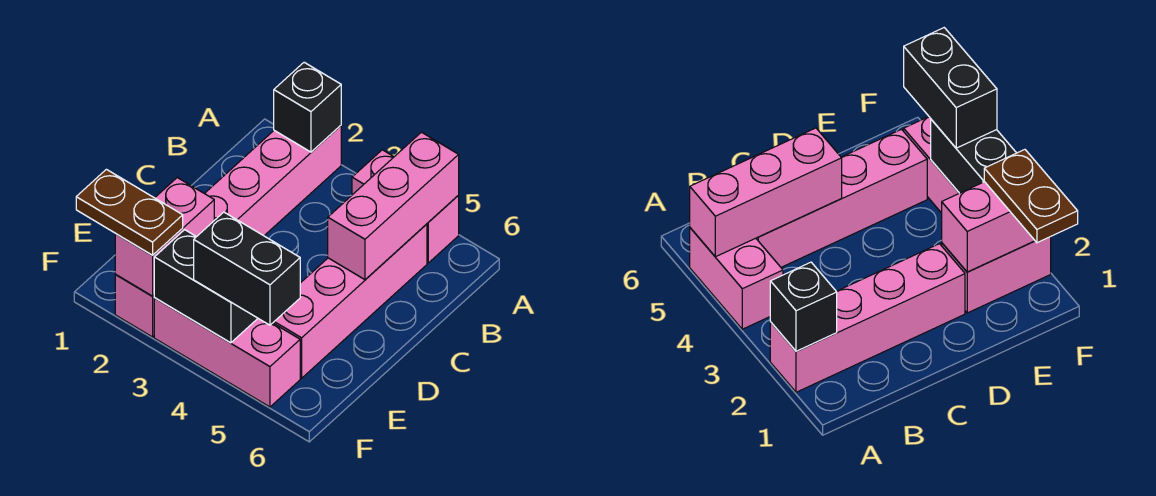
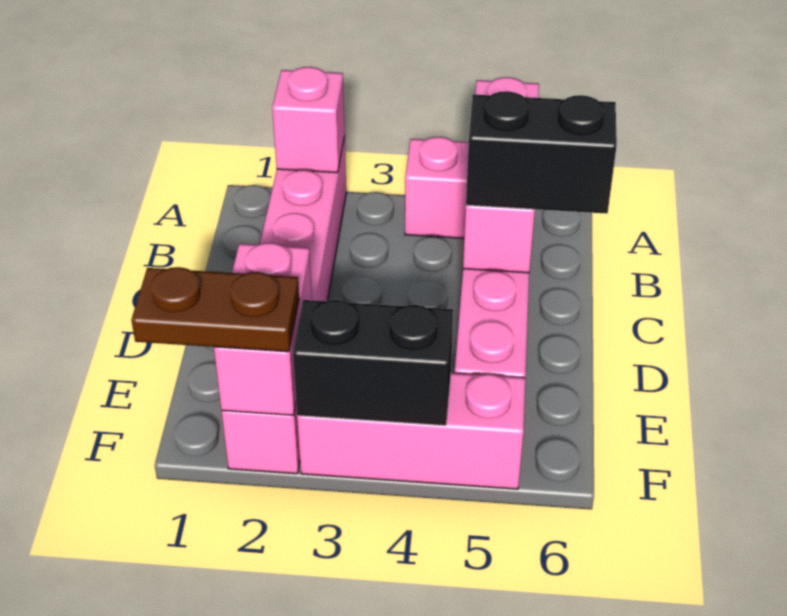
black brick A2 level 2 -> pink brick A2 level 2
black brick F4:F5 level 3 -> black brick C5:C6 level 3

